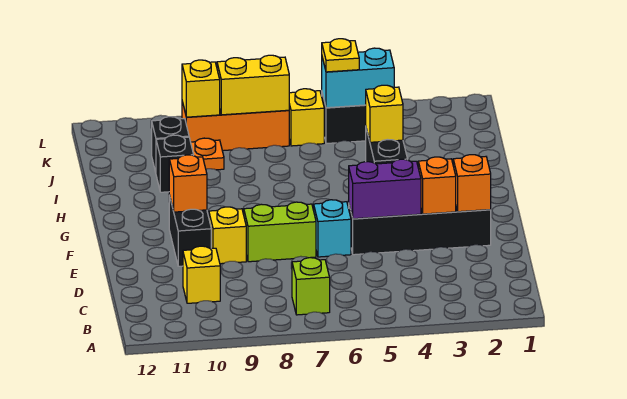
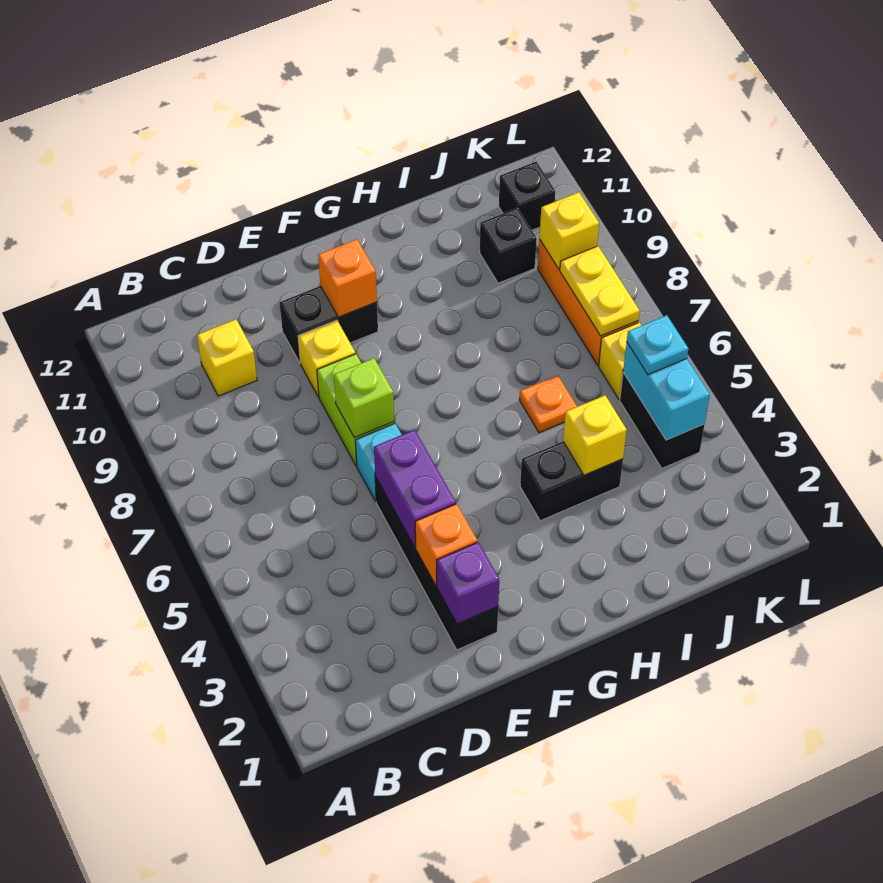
lime brick B7 level 1 -> lime brick E7 level 2
orange brick E2 level 2 -> purple brick E2 level 2
black brick I10 level 1 -> black brick K11 level 1
orange plate J9 level 1 -> orange plate I6 level 1
yellow plate K5 level 3 -> cyan plate K5 level 3
yellow brick K7:K8 level 2 -> yellow plate K7:K8 level 2

